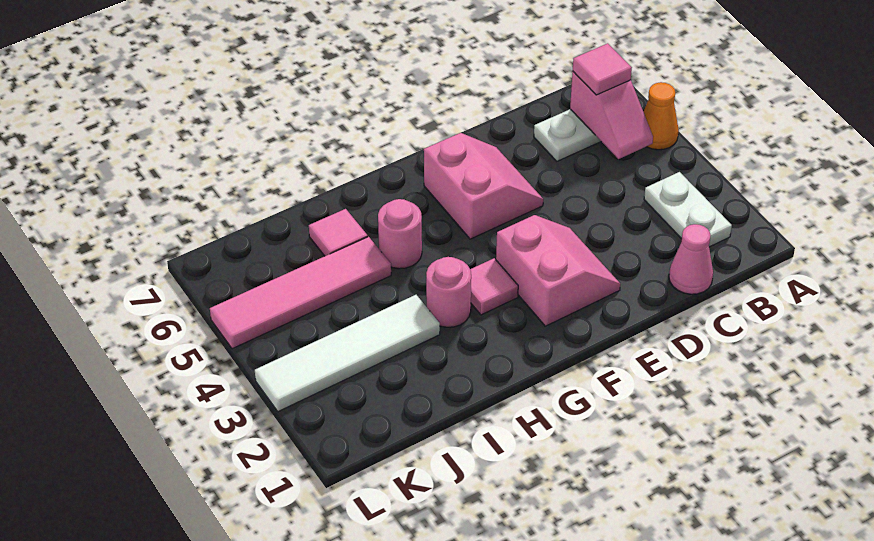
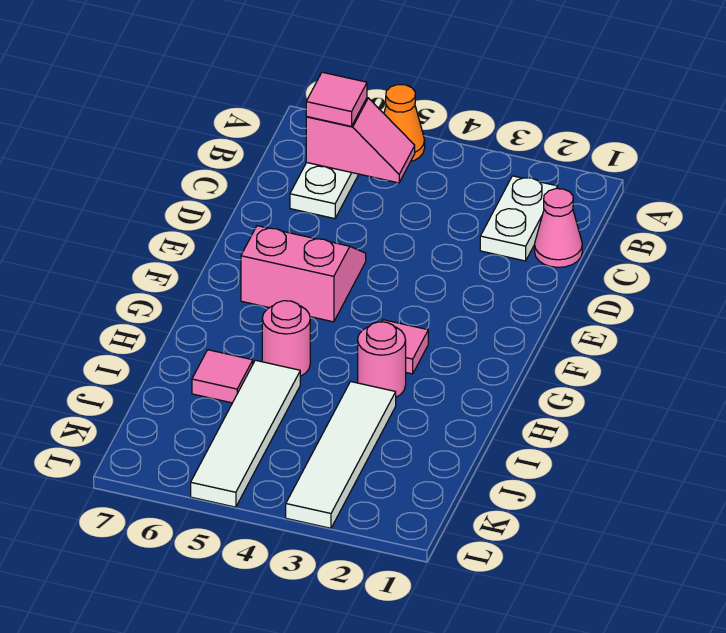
white plate B2:B3 level 1 -> white plate B2:C2 level 1
pink slope E2:F3 level 1 top F -> none
pink tile I5:L5 level 1 -> white tile I5:L5 level 1

